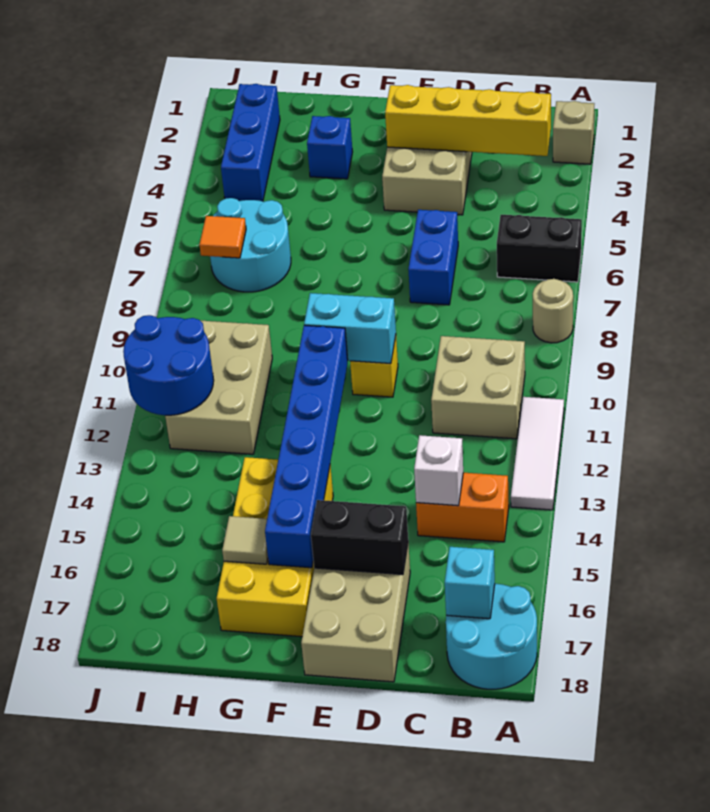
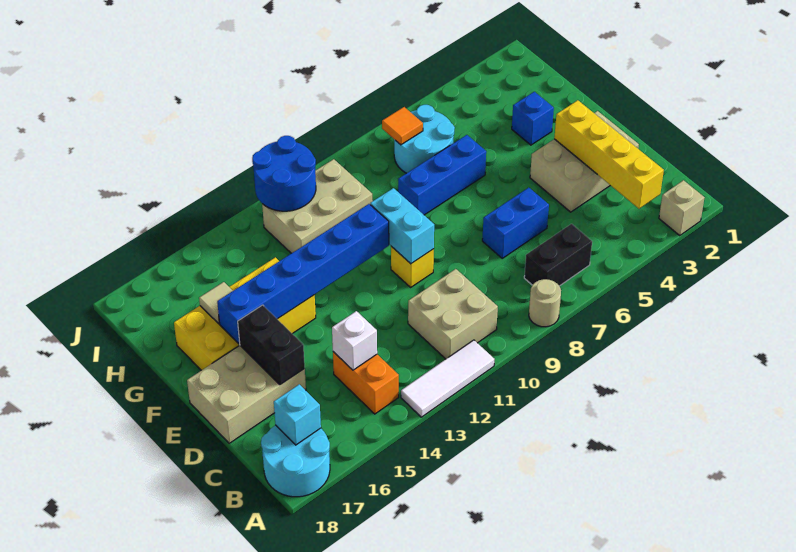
black brick A6:B6 level 1 -> black brick B6:B7 level 1
blue brick I2:I4 level 1 -> blue brick G6:G8 level 1

